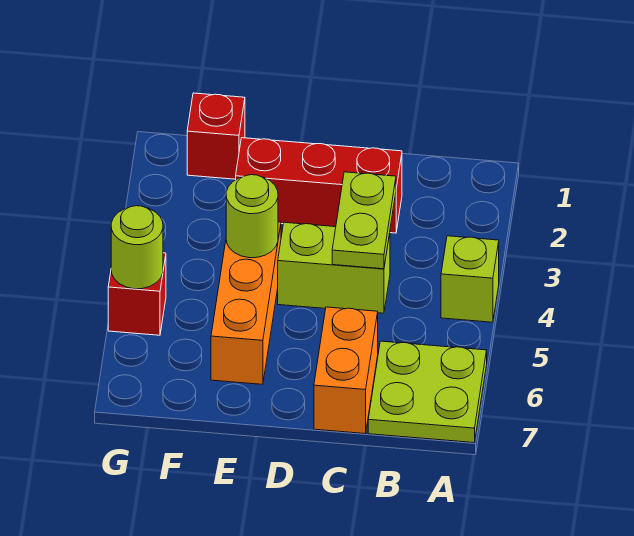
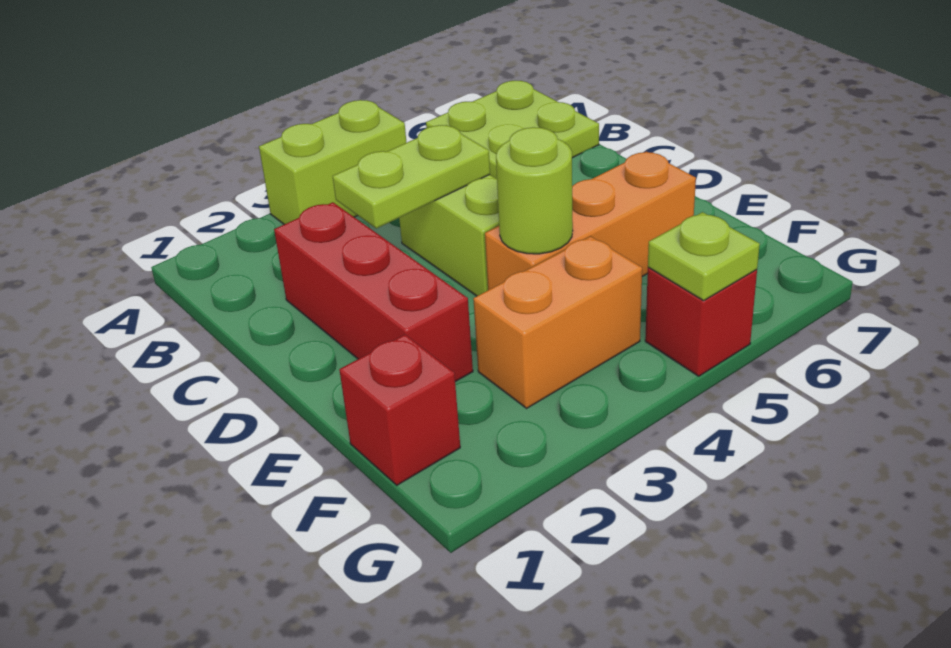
lime brick A4 level 1 -> lime brick A3:A4 level 1
orange brick C6:C7 level 1 -> orange brick F3:F4 level 1
lime round brick G5 level 2 -> lime plate G5 level 2

